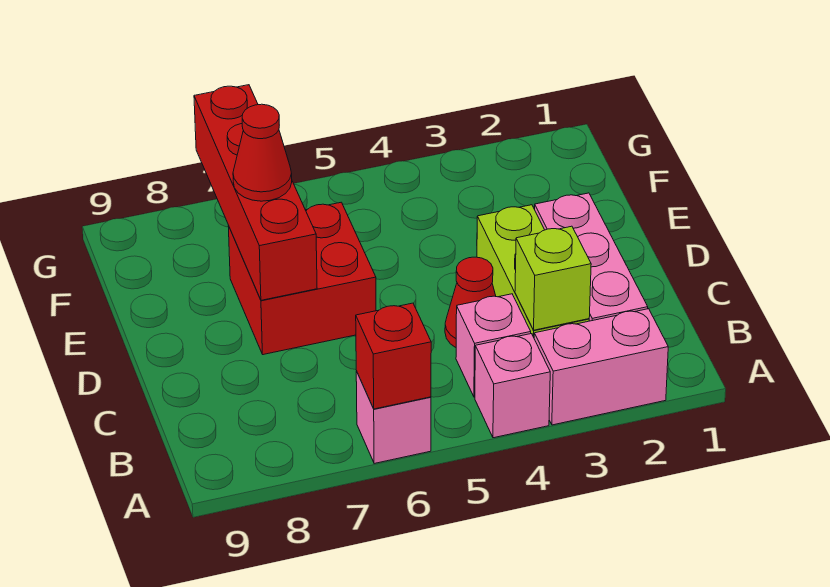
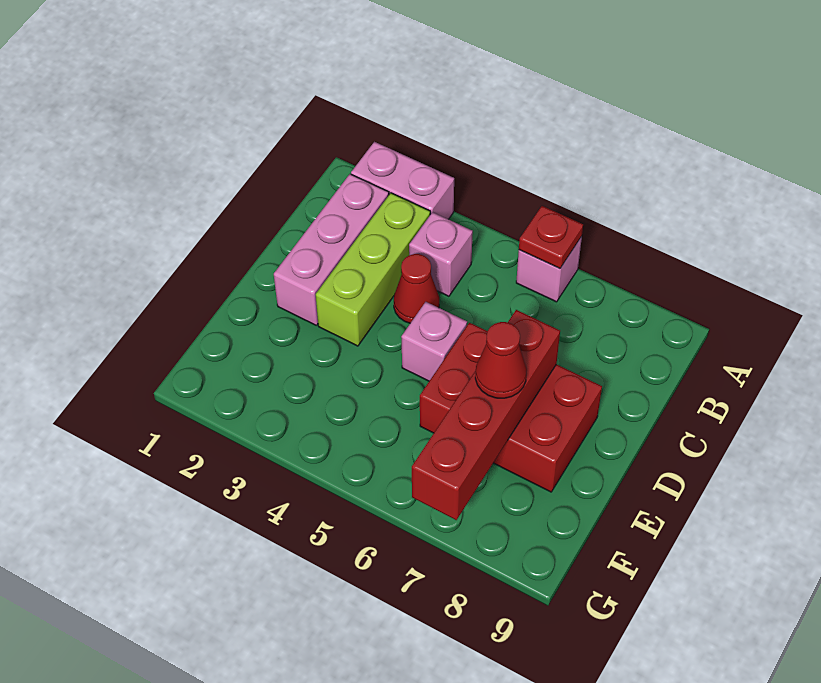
pink brick A4 level 1 -> pink brick D5 level 1
red brick A6 level 2 -> red plate A6 level 2
lime brick B3 level 2 -> none
red brick D6:E7 level 1 -> red brick D6:E8 level 1

